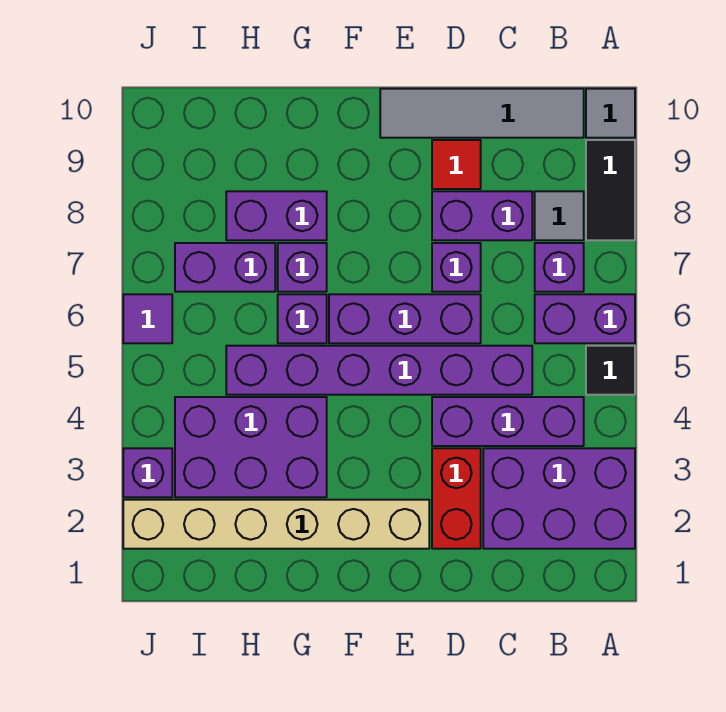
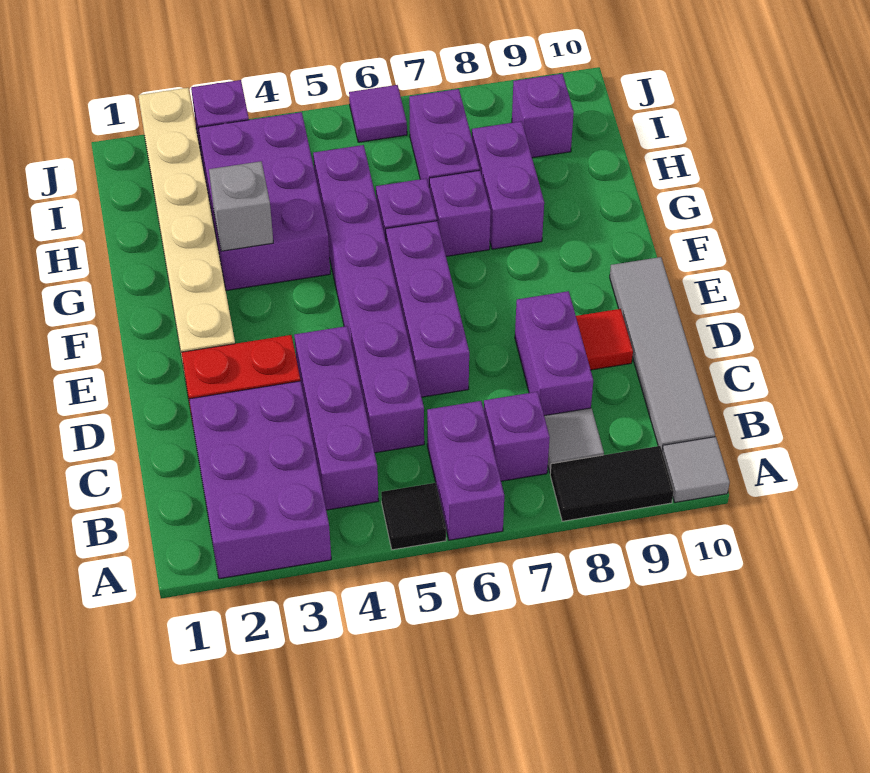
purple brick D7 level 1 -> purple brick I9 level 1
none -> grey brick G3 level 2

